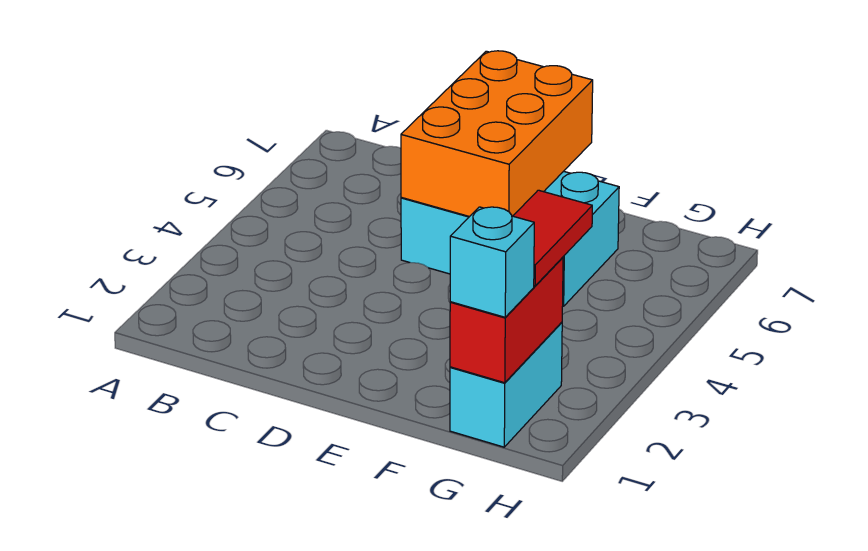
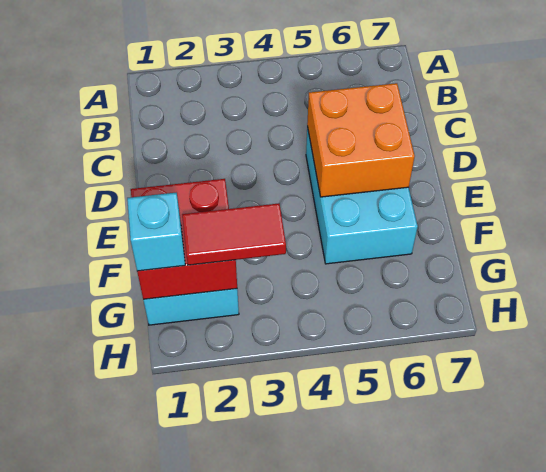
orange brick D5:E7 level 2 -> orange brick D5:E6 level 2
red brick G1:G2 level 2 -> red brick F1:G2 level 2

